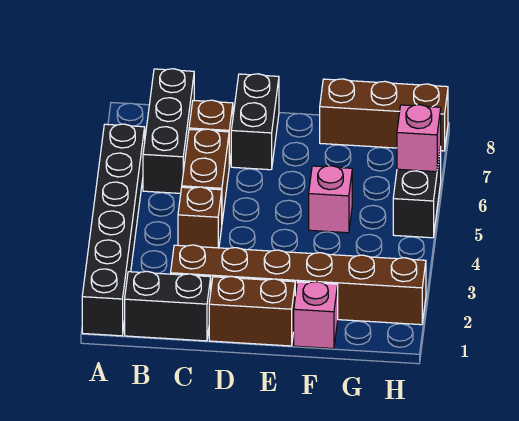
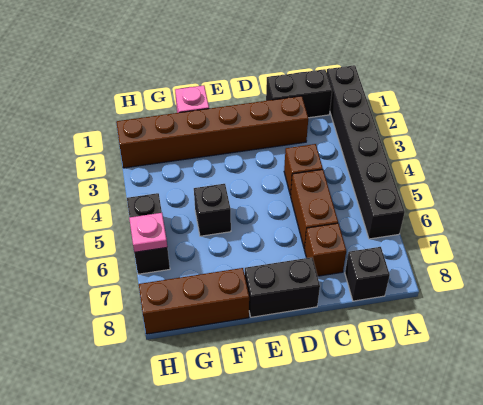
black brick B6:B8 level 1 -> black brick B8 level 1
brown brick D1:E1 level 1 -> none
black brick D7:D8 level 1 -> black brick D8:E8 level 1
pink brick F5 level 1 -> black brick F5 level 1
pink brick H6 level 2 -> pink plate H6 level 2

